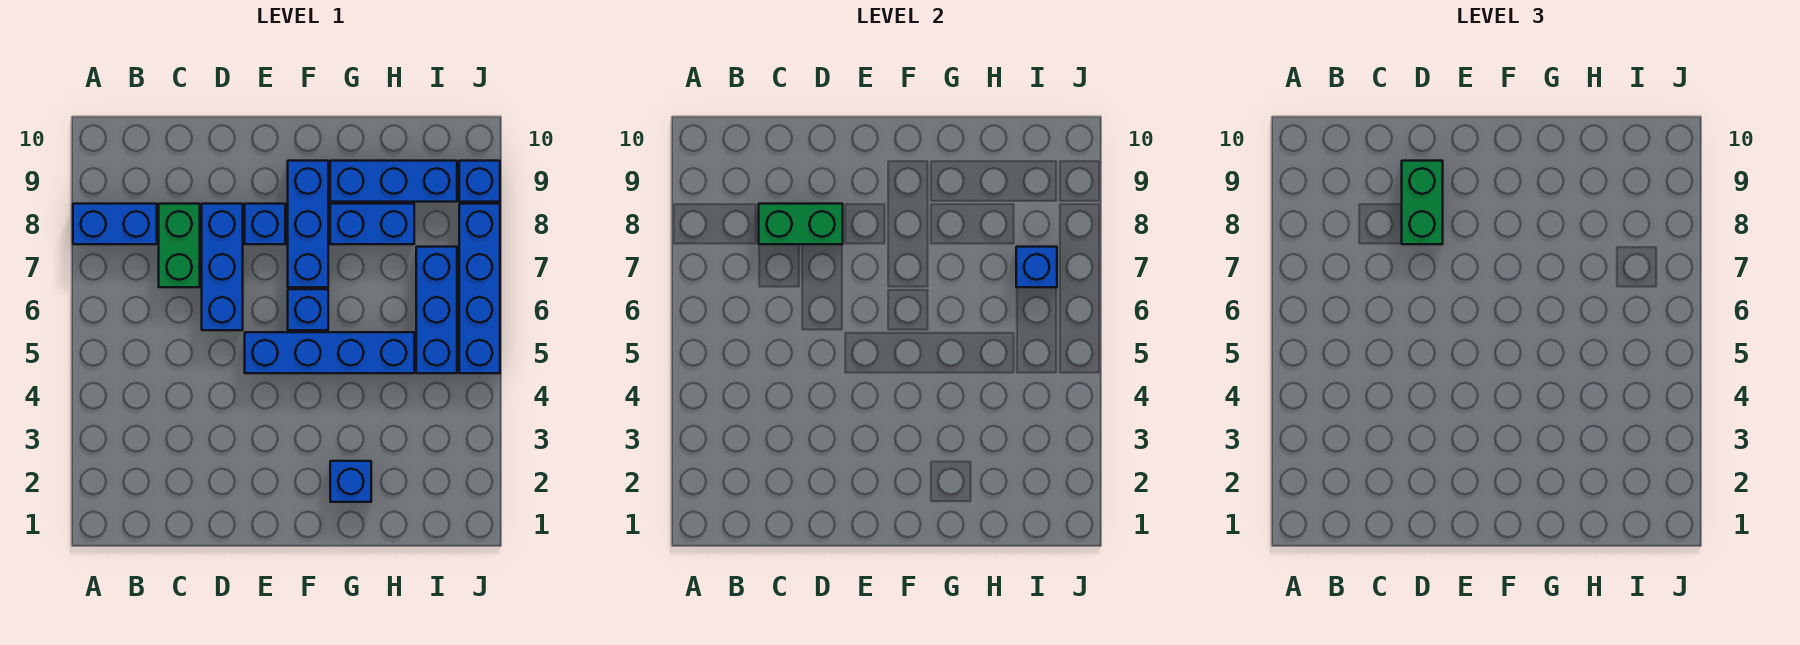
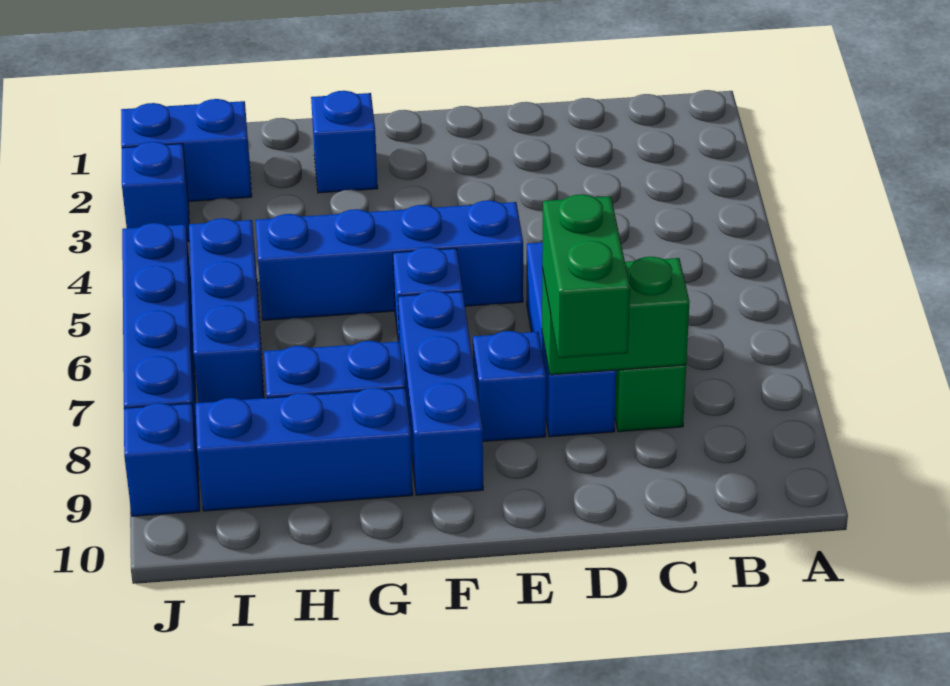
blue brick A8:B8 level 1 -> blue brick I2:J2 level 1
blue brick I7 level 2 -> blue brick J3 level 1

